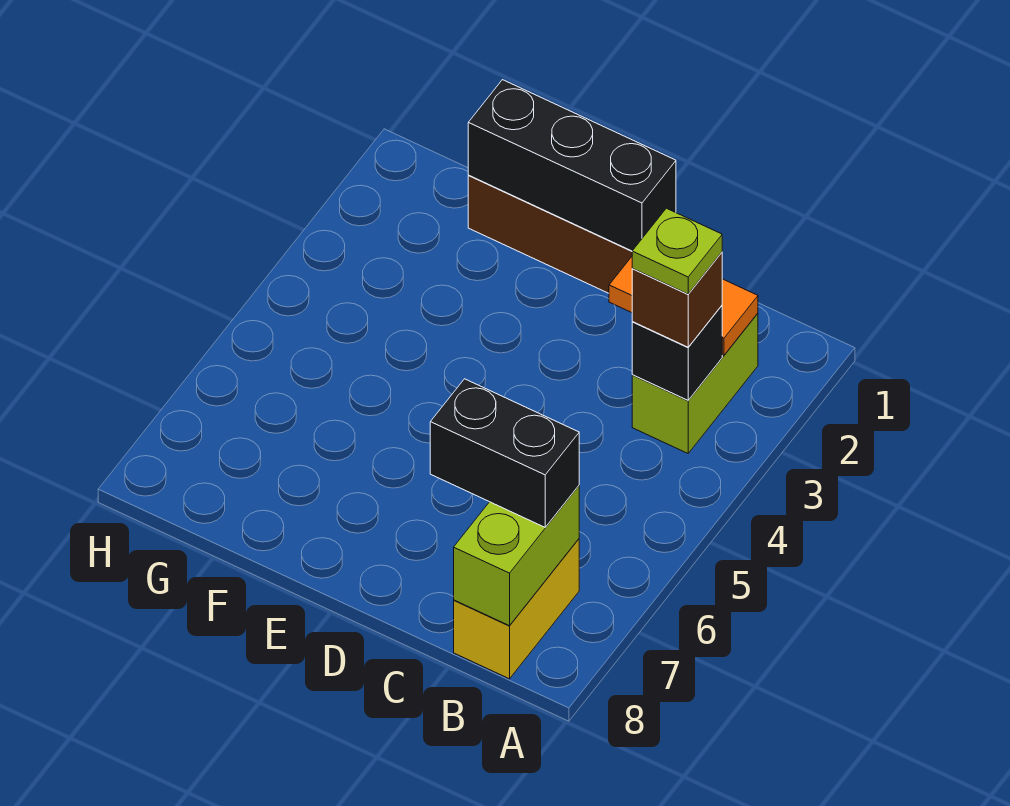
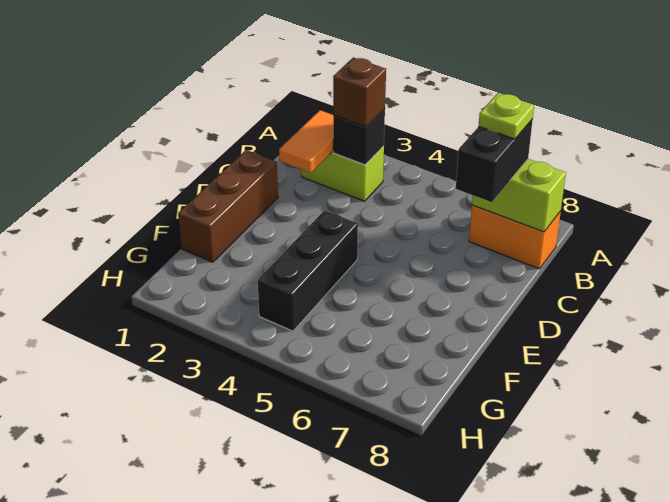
lime plate B3 level 4 -> lime plate B7 level 4
yellow brick B7:B8 level 1 -> orange brick B7:B8 level 1
black brick D1:F1 level 2 -> black brick E4:G4 level 1

